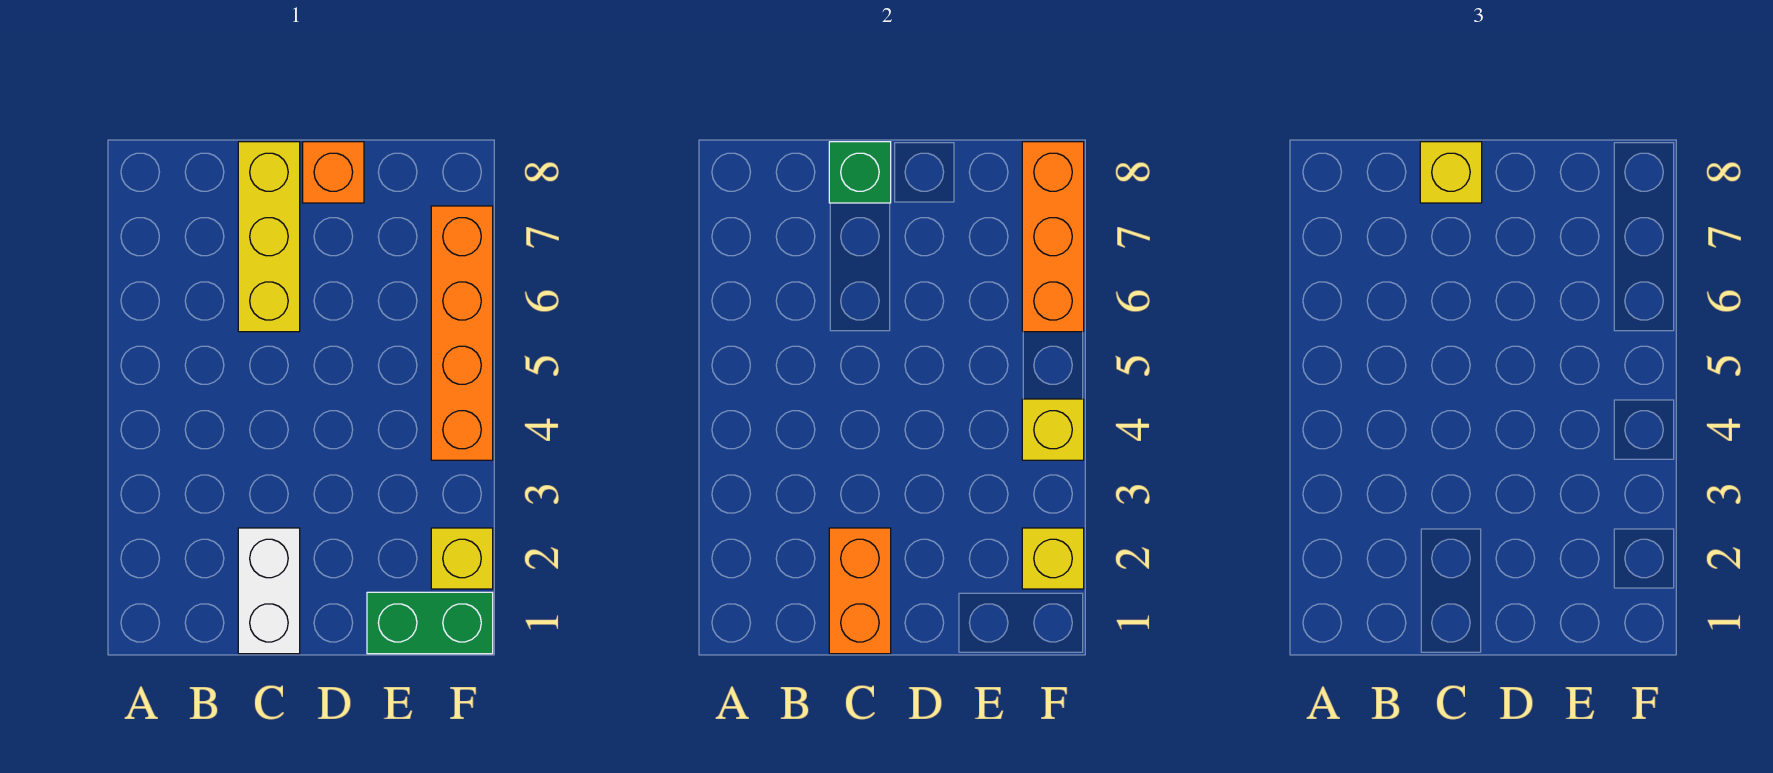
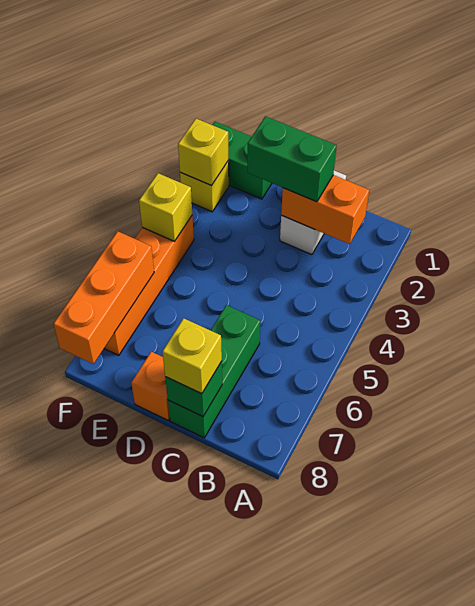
orange brick C1:C2 level 2 -> orange brick B2:C2 level 2
none -> green brick C2:D2 level 3
yellow brick C6:C8 level 1 -> green brick C6:C8 level 1

